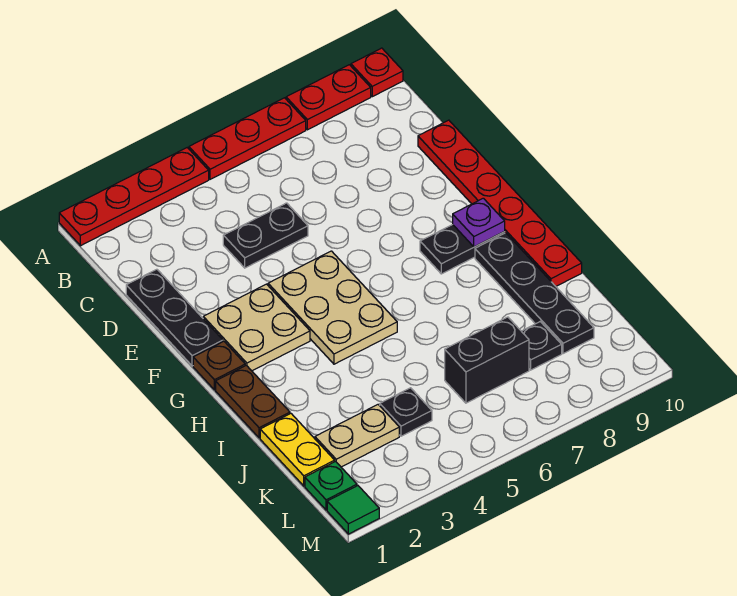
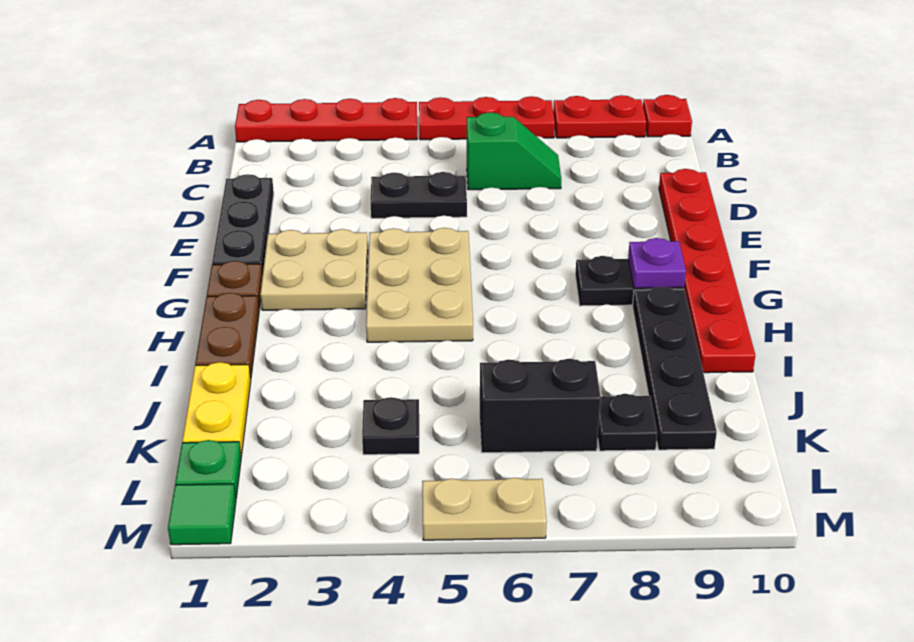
none -> green slope C6:C7 level 1 top 6
tan plate K2:K3 level 1 -> tan plate M5:M6 level 1

